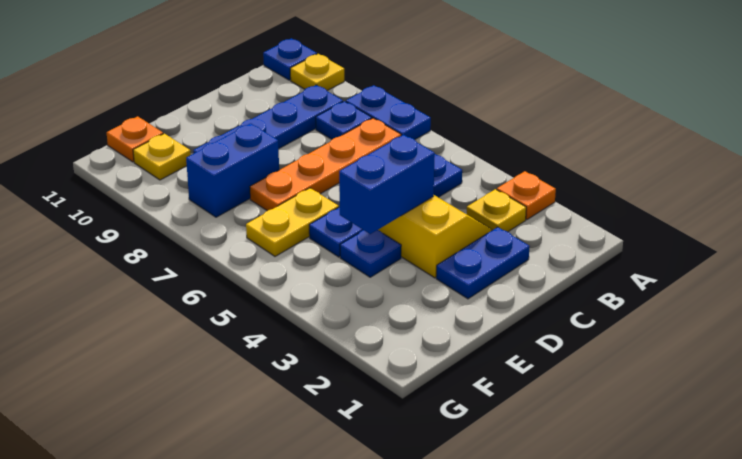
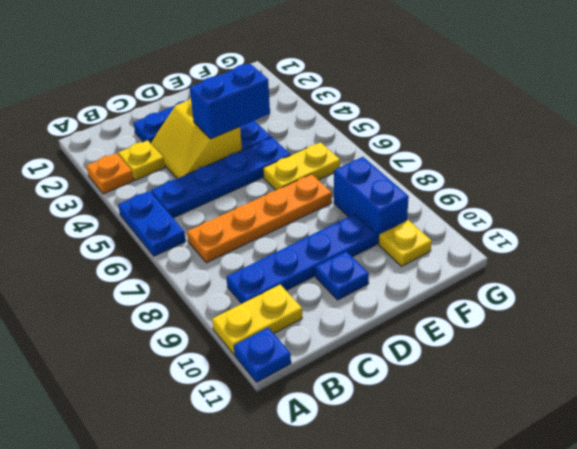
blue plate A7:A8 level 1 -> blue plate A5:A6 level 1
yellow plate A10 level 1 -> yellow plate A10:B10 level 1
blue plate B8 level 1 -> blue plate D10 level 1
blue brick E8:F8 level 1 -> blue brick F8:F9 level 1
orange plate F11 level 1 -> none

